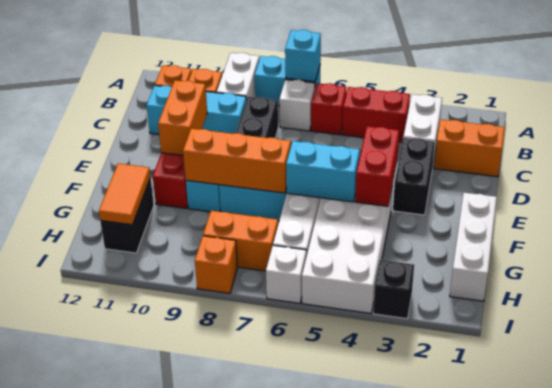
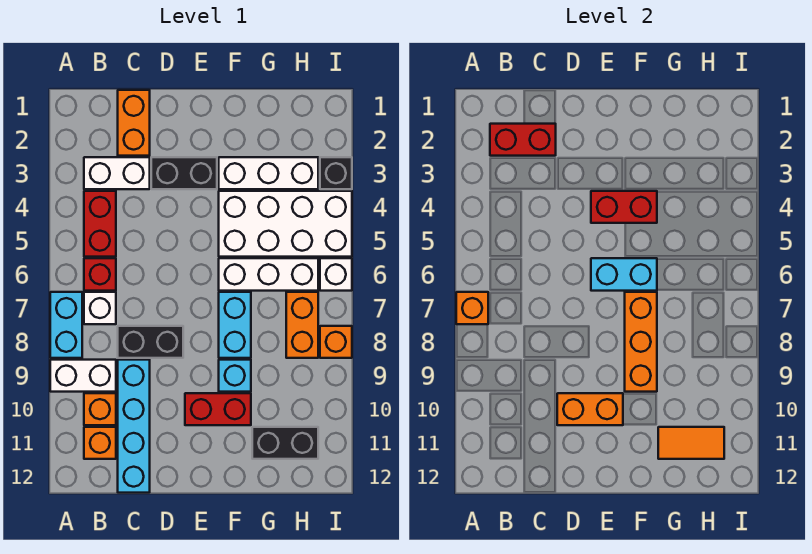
cyan brick A7 level 2 -> orange brick A7 level 2
none -> red brick B2:C2 level 2
cyan brick C9:C11 level 1 -> cyan brick C9:C12 level 1
white brick F1:H1 level 1 -> white brick F3:H3 level 1
cyan brick F5:F6 level 2 -> cyan brick E6:F6 level 2

